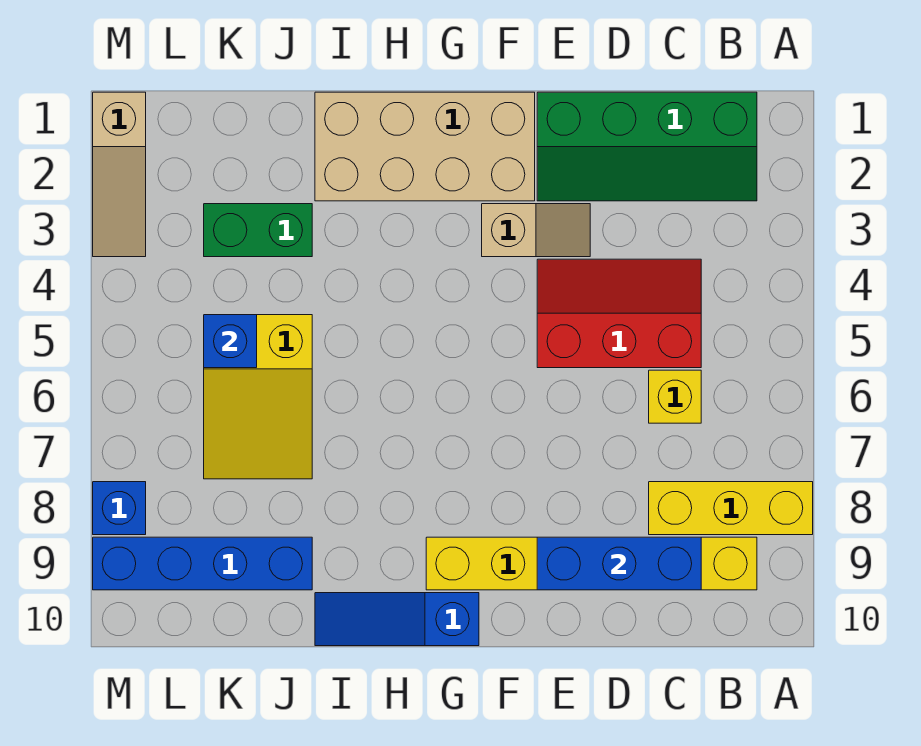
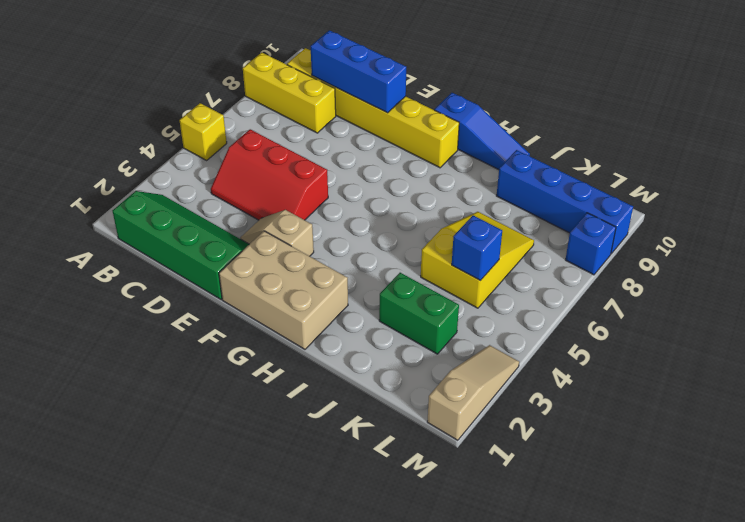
yellow brick C6 level 1 -> yellow brick A5 level 1
tan brick F1:I2 level 1 -> tan brick F1:H2 level 1

